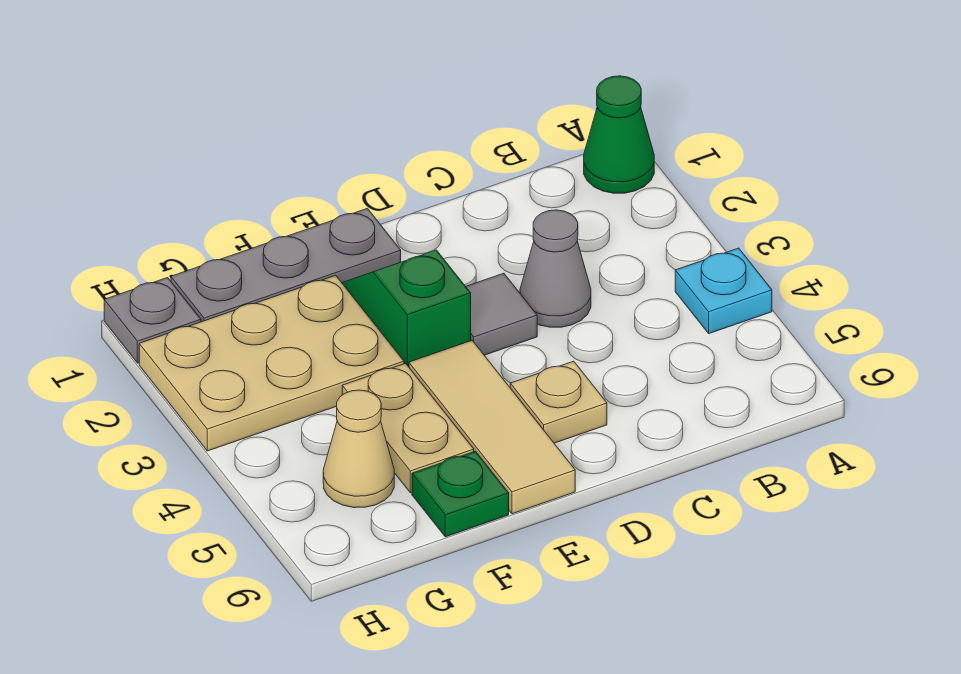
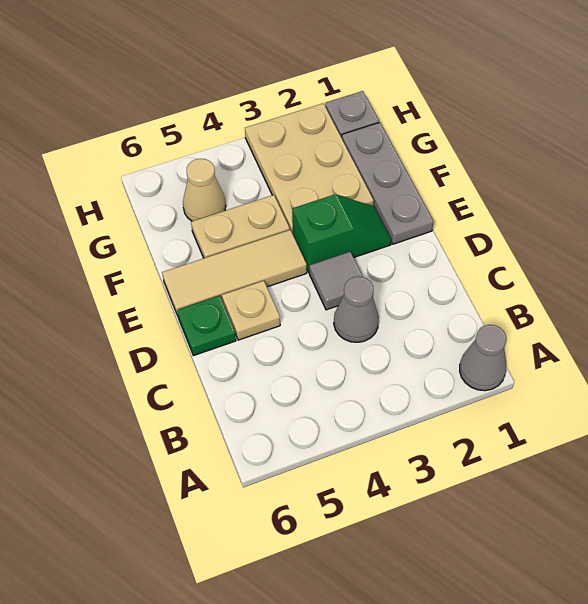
green cone A1 level 1 -> grey cone A1 level 1
cyan plate A4 level 1 -> none
green plate F6 level 1 -> green plate D6 level 1

